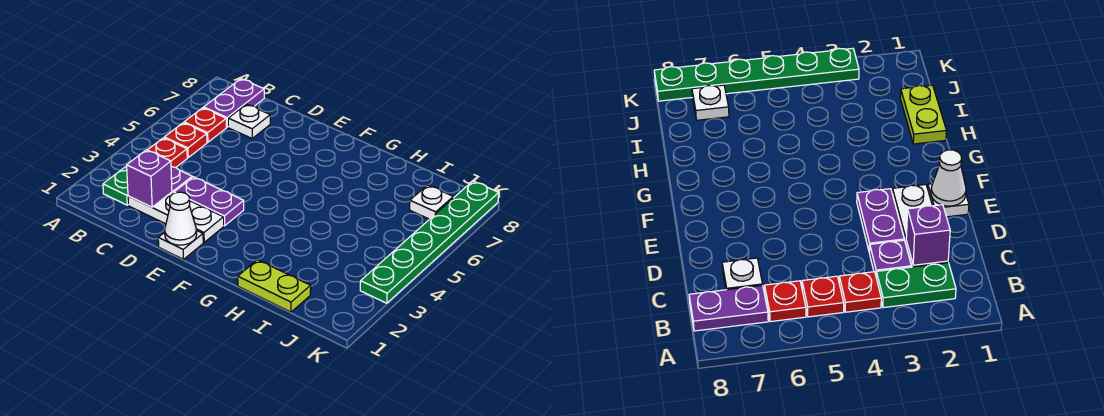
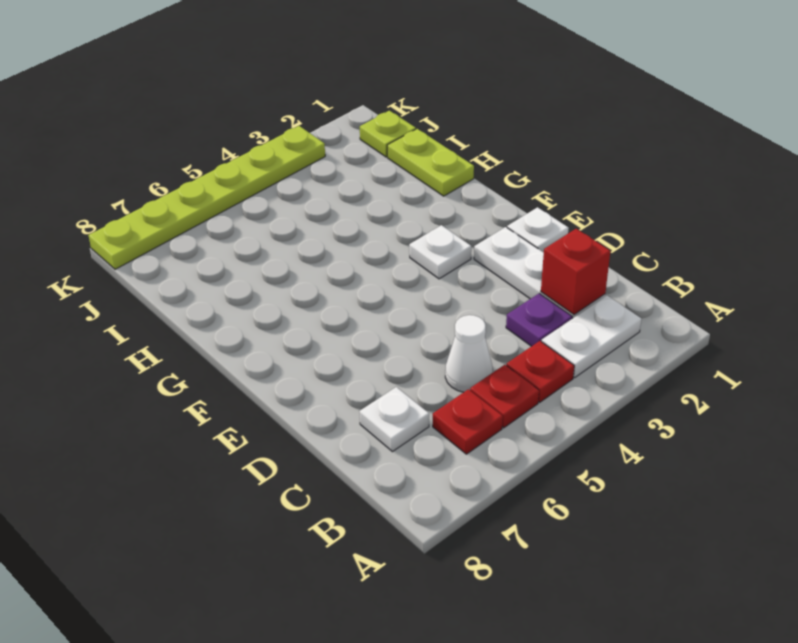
green plate B2:B3 level 1 -> white plate B2:B3 level 1
purple plate B7:B8 level 1 -> none
purple brick C2 level 2 -> red brick C2 level 2
purple plate D3:E3 level 1 -> none
white cone E1 level 2 -> white cone C5 level 1
none -> lime plate J1 level 1
white plate J7 level 1 -> white plate F3 level 1
green plate K3:K8 level 1 -> lime plate K3:K8 level 1

